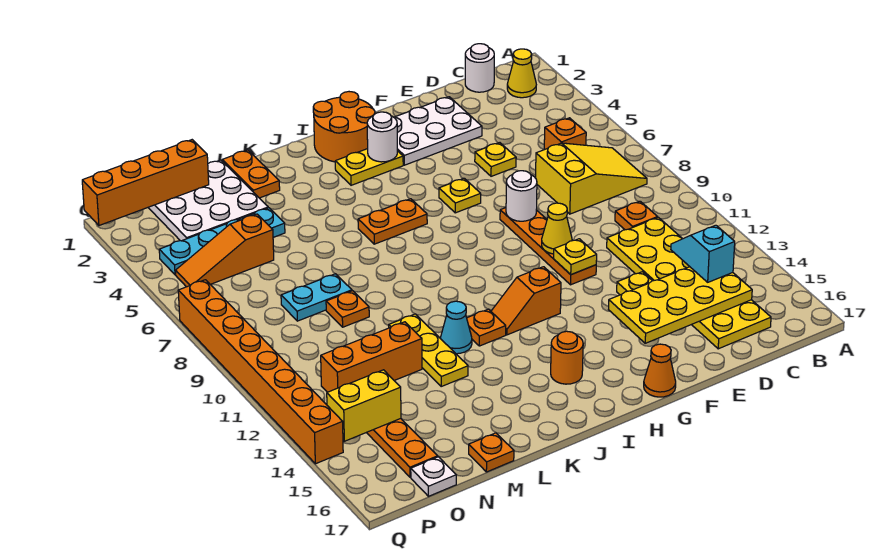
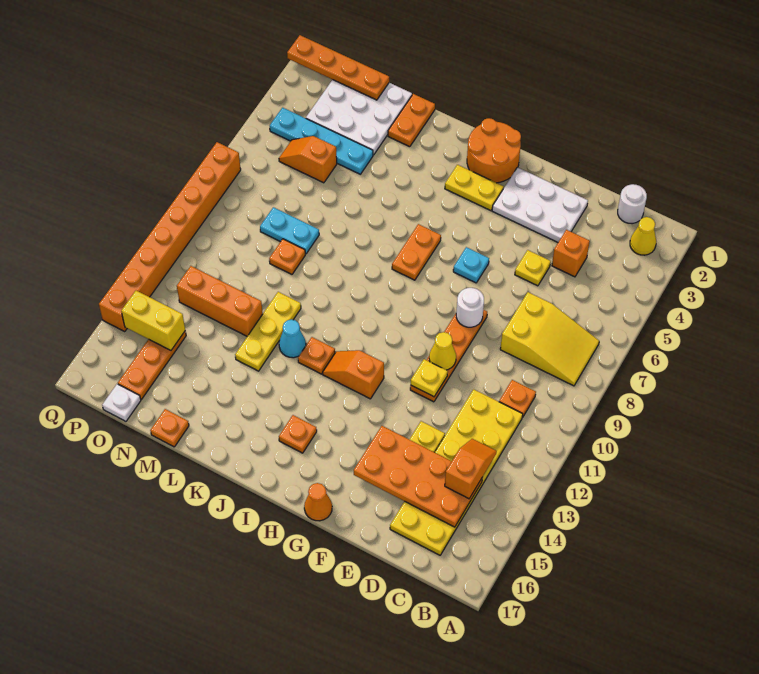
orange brick C6 level 1 -> orange brick D4 level 1
cyan slope C13:C14 level 3 top 14 -> orange slope C13:C14 level 3 top 14
yellow plate C14:F15 level 2 -> orange plate C14:F15 level 2
yellow plate G6 level 1 -> cyan plate G6 level 1
white round brick H3 level 2 -> none
orange plate I6:J6 level 1 -> orange plate I6:I7 level 1
orange round brick I15 level 1 -> orange plate I15 level 1
orange brick N1:Q1 level 2 -> orange plate N1:Q1 level 2
orange slope N5:P5 level 1 top N -> orange slope N5:O5 level 1 top N

